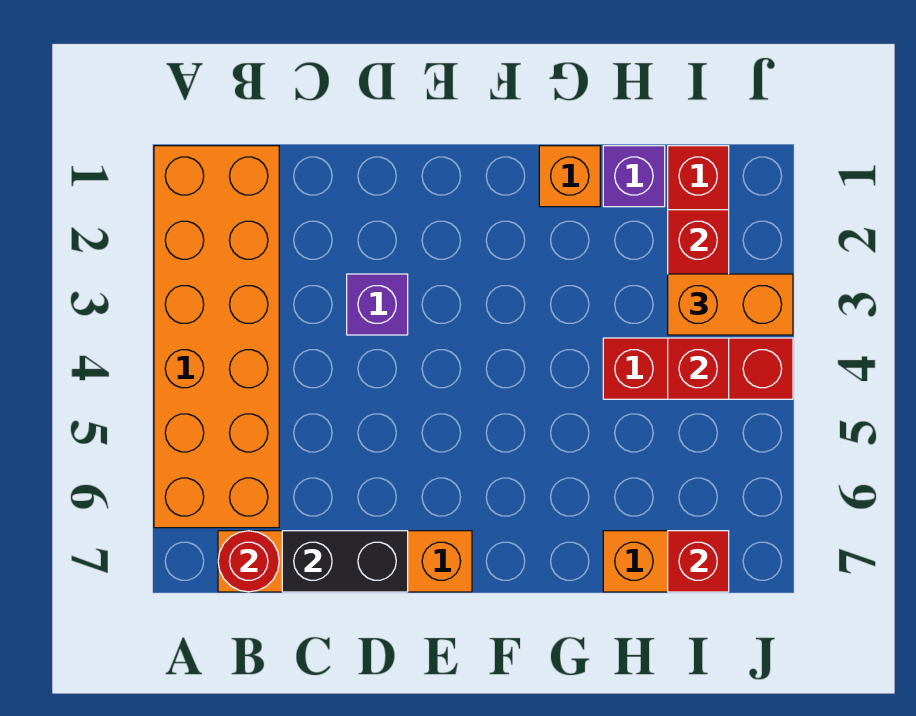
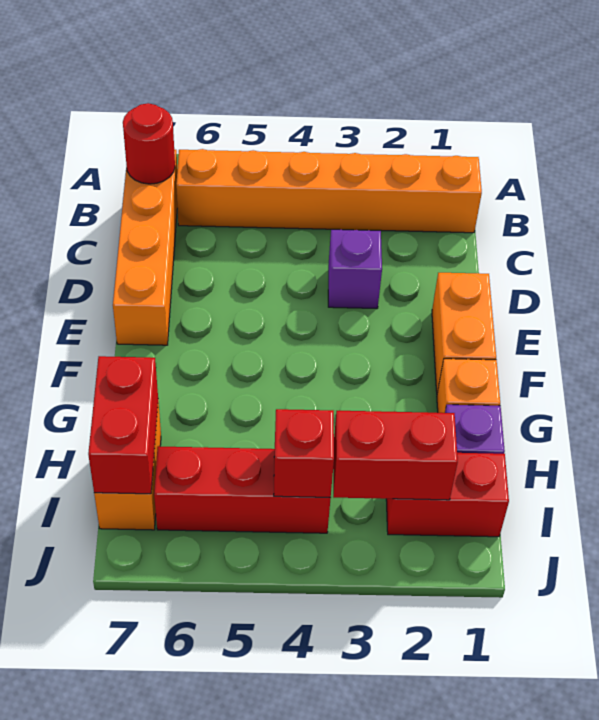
orange brick A1:B6 level 1 -> orange brick B1:B6 level 1
black brick C7:D7 level 2 -> none
red brick H4:J4 level 1 -> red brick I4:I6 level 1
orange brick I3:J3 level 3 -> orange brick E1:F1 level 1
red brick I7 level 2 -> red brick H7:I7 level 2

